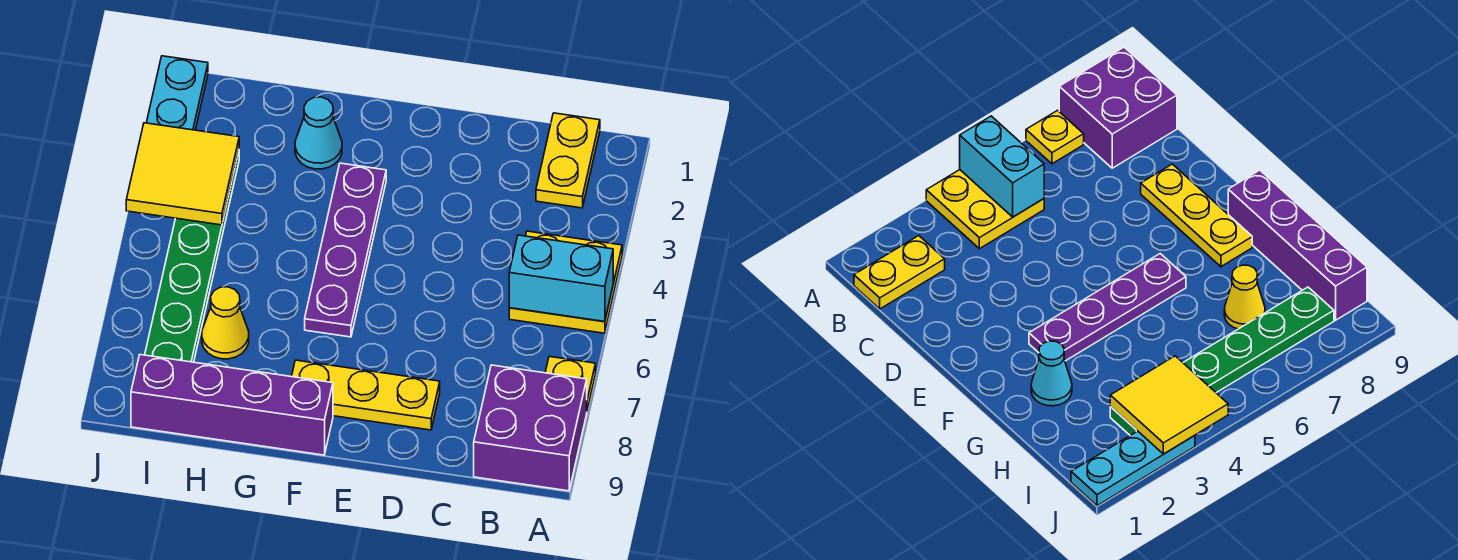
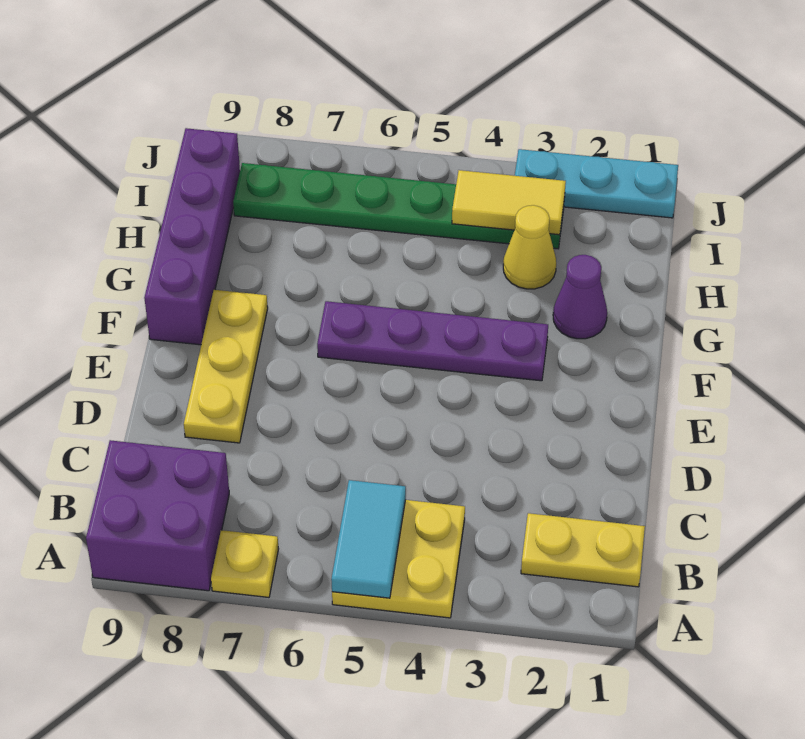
cyan brick A5:B5 level 2 -> cyan tile A5:B5 level 2
cyan cone G2 level 1 -> purple cone G2 level 1
yellow cone H7 level 1 -> yellow cone H3 level 1
yellow tile I3:J4 level 2 -> yellow tile I3:I4 level 2

